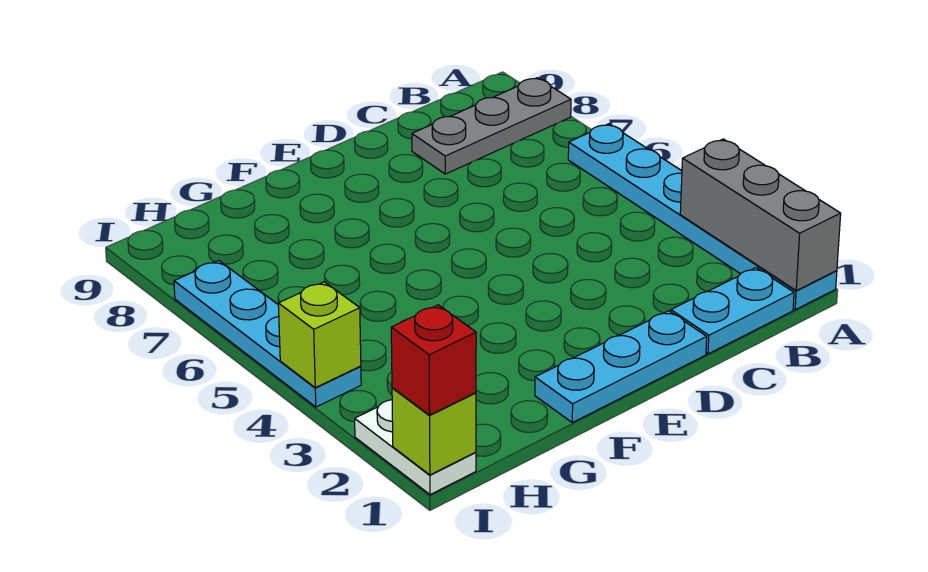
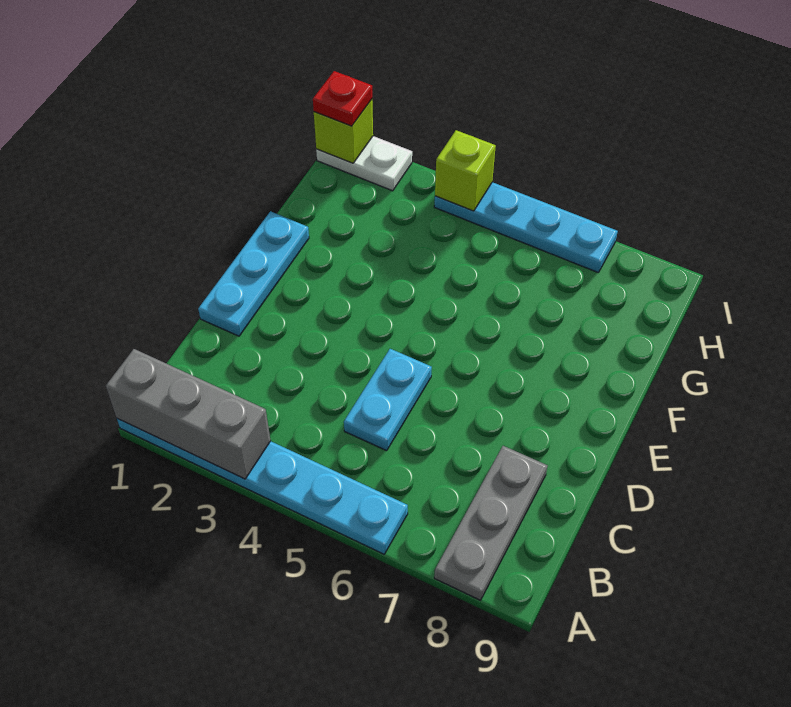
cyan plate B1:C1 level 1 -> cyan plate C5:D5 level 1
red brick I1 level 3 -> red plate I1 level 3

